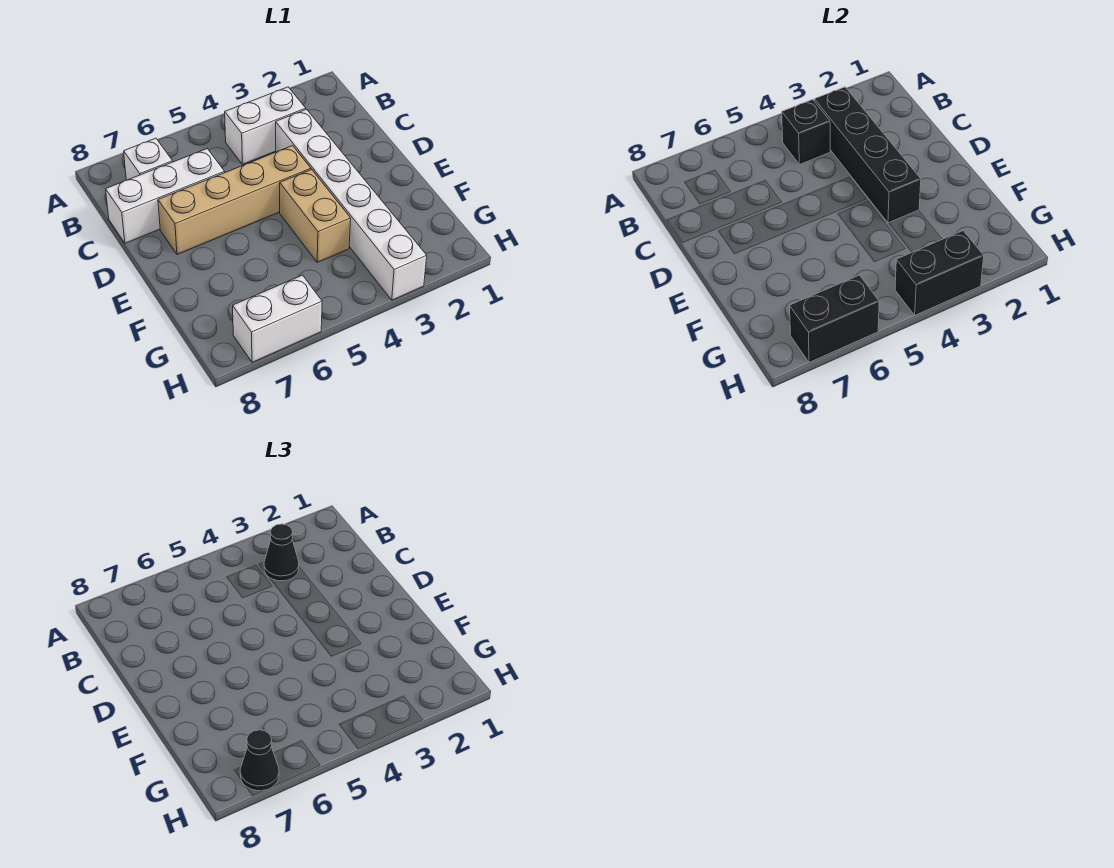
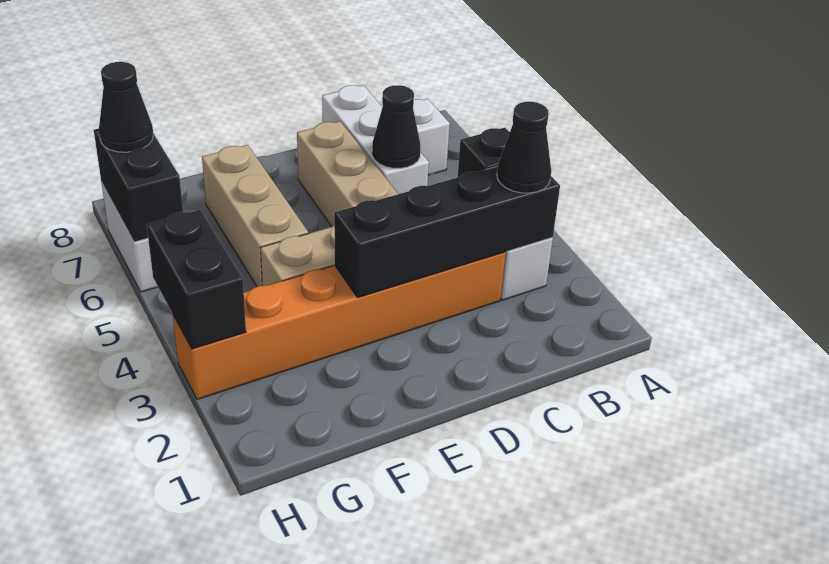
white brick C3:H3 level 1 -> orange brick C3:H3 level 1
none -> black cone C6 level 2
none -> tan brick F5:F7 level 1

